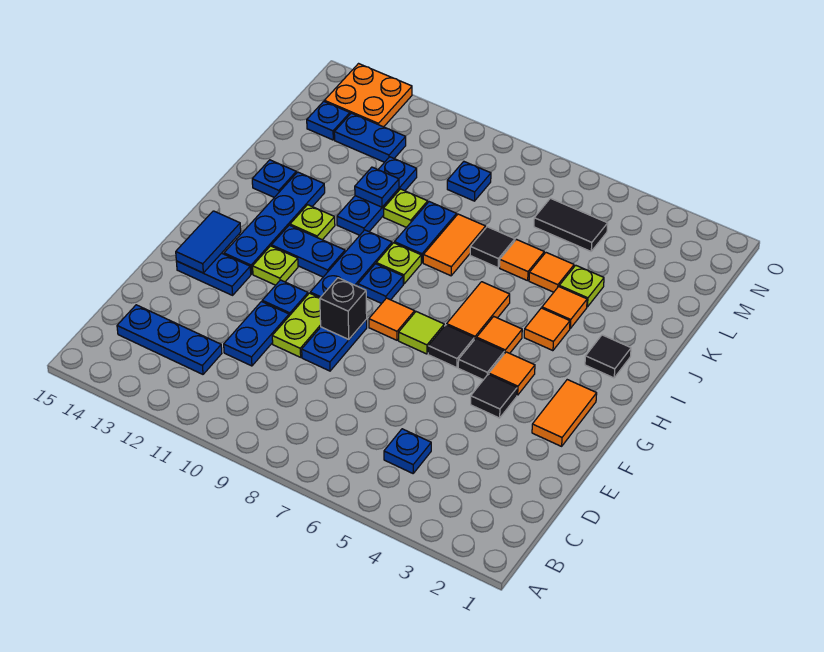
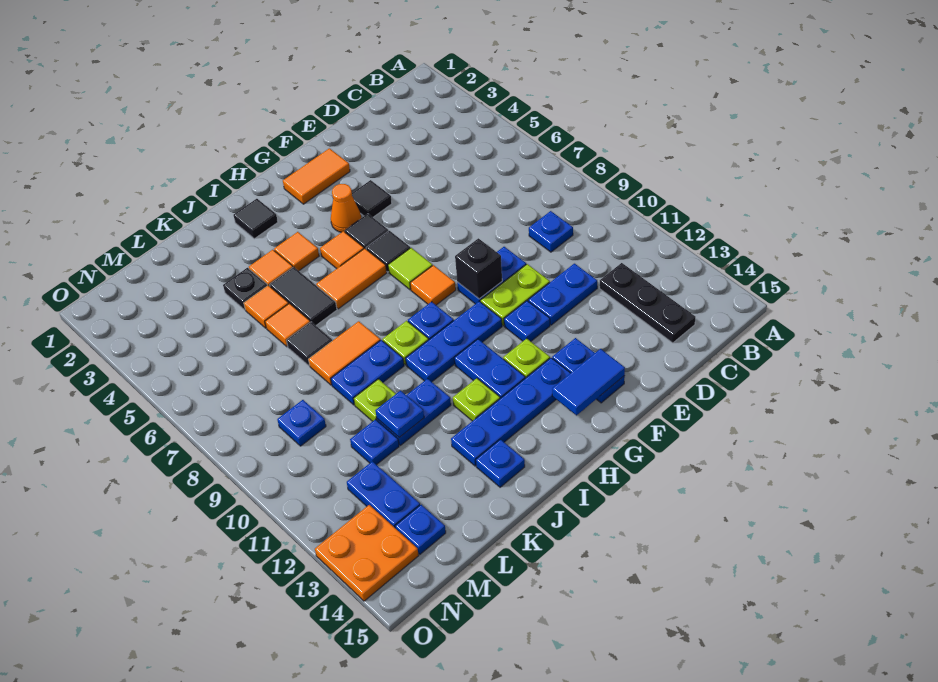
blue plate C5 level 1 -> blue plate C9 level 1
blue plate C12:C14 level 1 -> black plate C12:C14 level 1
orange tile G4 level 1 -> orange cone G4 level 1
lime plate K4 level 1 -> black plate K4 level 1
black tile M5:M6 level 1 -> black tile J5:J6 level 1

